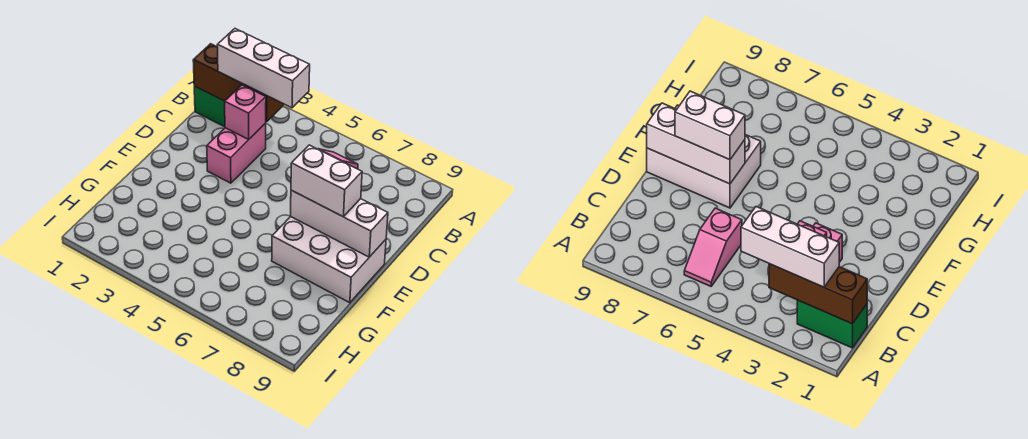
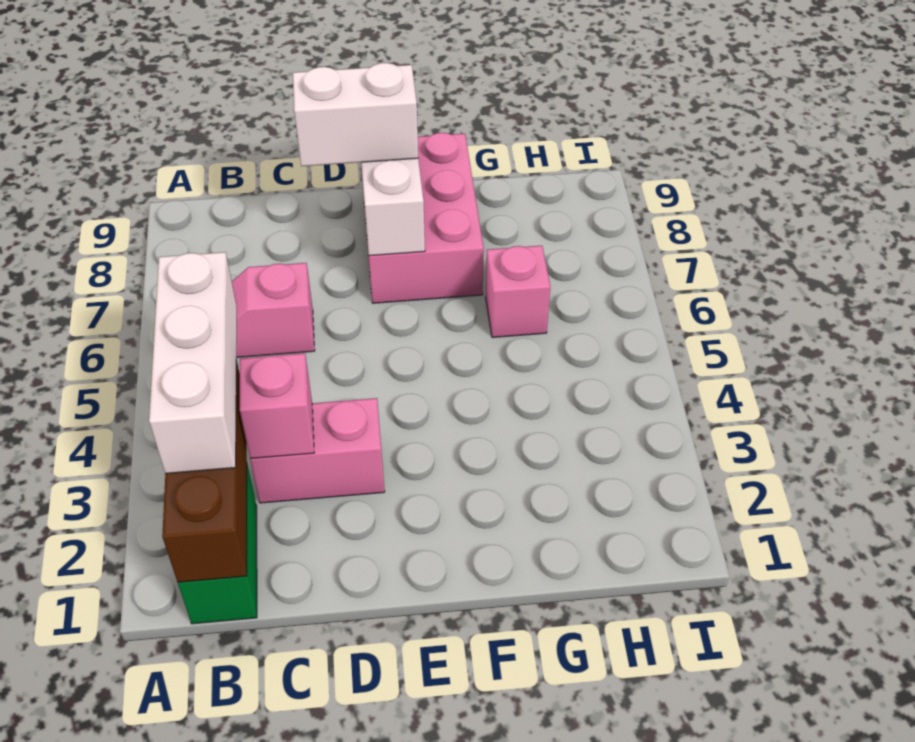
white brick E7:F9 level 1 -> pink brick E7:F9 level 1
white brick E7:E8 level 3 -> white brick D8:E8 level 3
none -> pink brick G6 level 1

